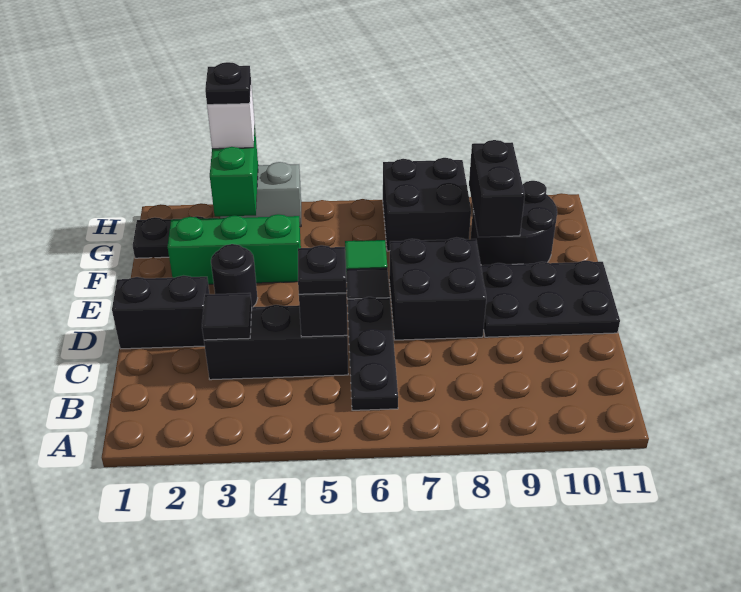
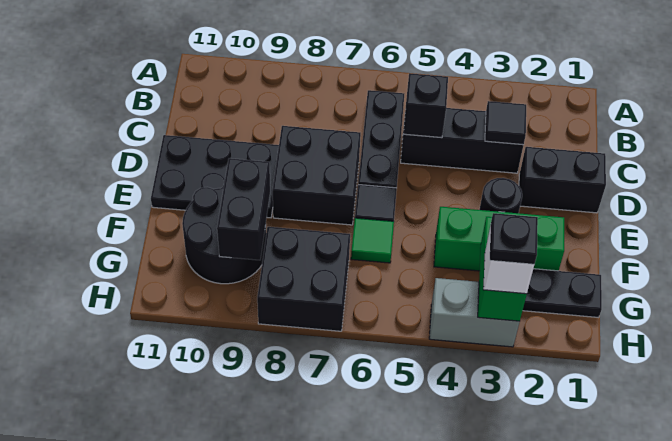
black plate C5 level 3 -> none

